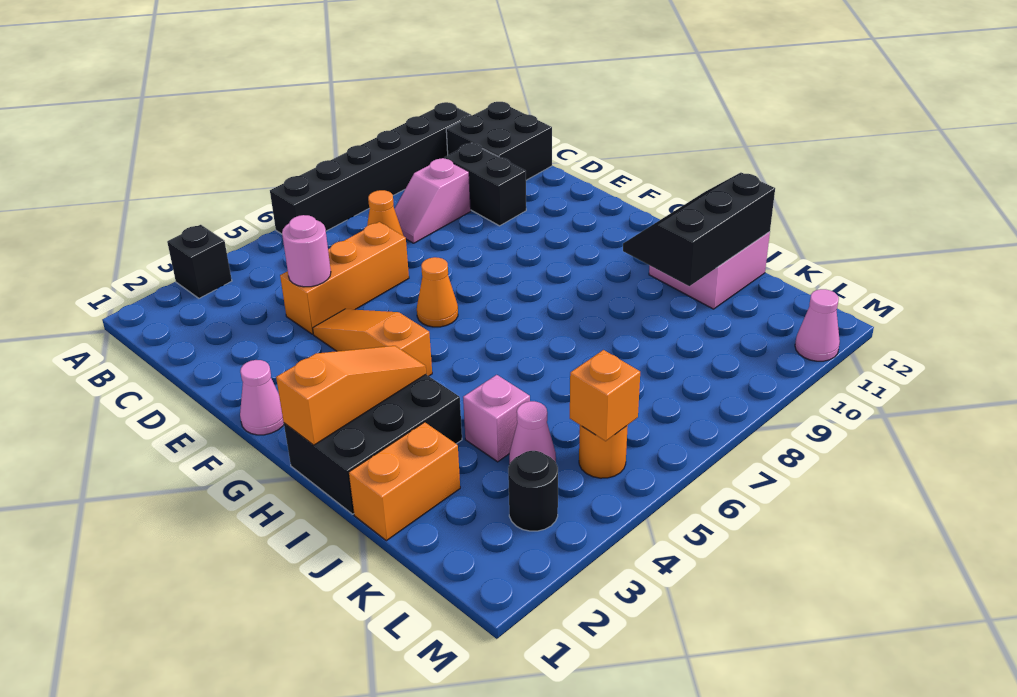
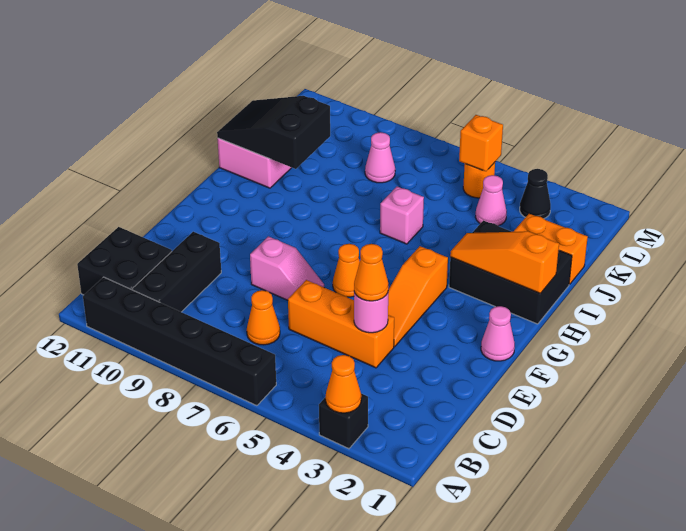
none -> orange cone A3 level 2
pink slope C8:C9 level 1 top 9 -> pink slope E7:E8 level 1 top 8
black brick C10:D10 level 1 -> black brick B10:D10 level 1
none -> orange cone D4 level 3
black slope I10:J12 level 2 top J -> black slope I10:J12 level 2 top 10
pink brick J4 level 1 -> pink brick I6 level 1
black round brick L3 level 1 -> black cone L3 level 1
pink cone M11 level 1 -> pink cone K8 level 1

